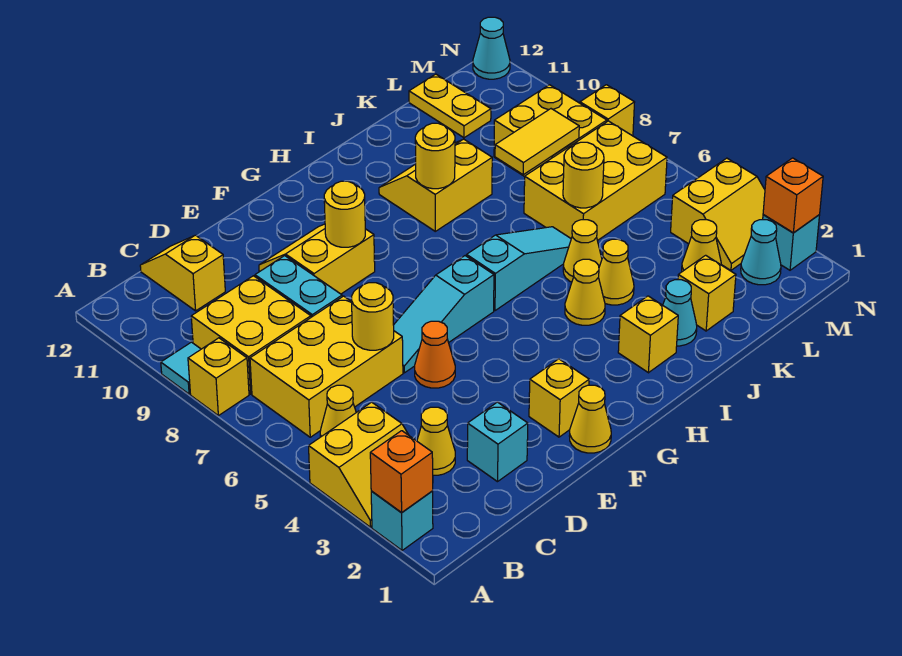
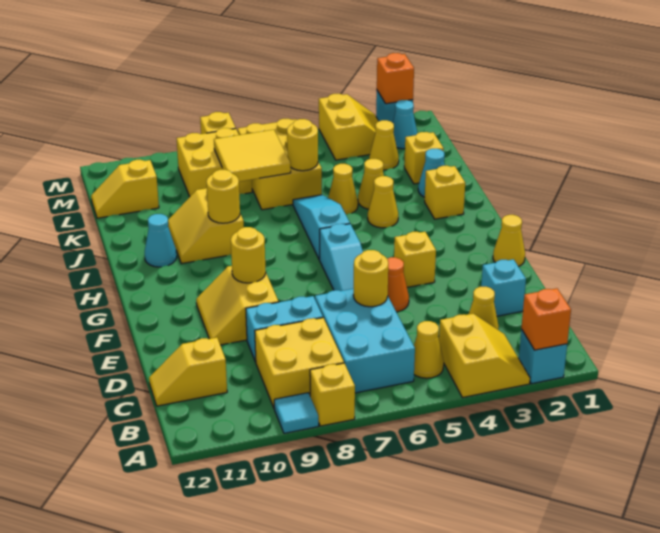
yellow brick B6:D7 level 1 -> cyan brick B6:D7 level 1
yellow brick F2 level 1 -> yellow brick F4 level 1
yellow tile K8:L8 level 2 -> yellow tile K7:L8 level 2
yellow plate L11:L12 level 1 -> yellow slope L11:L12 level 1 top 11
cyan cone N12 level 1 -> cyan cone I11 level 1

